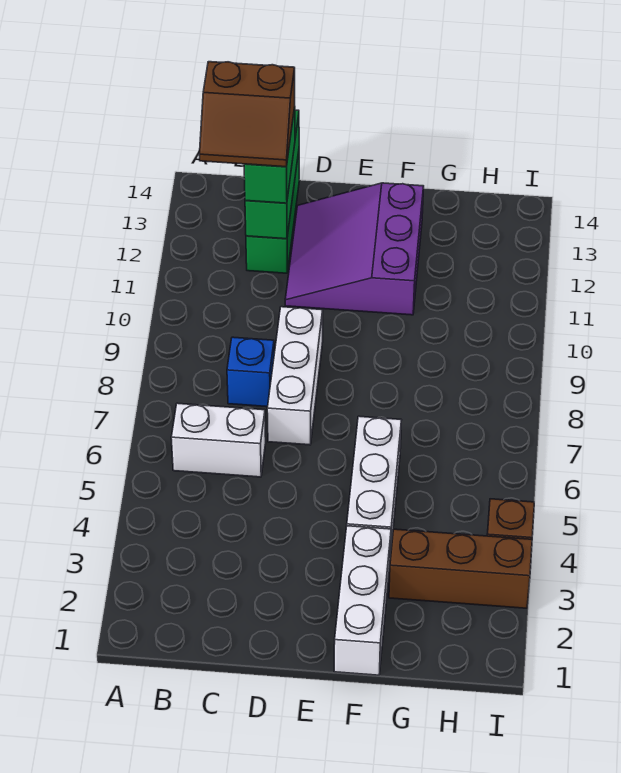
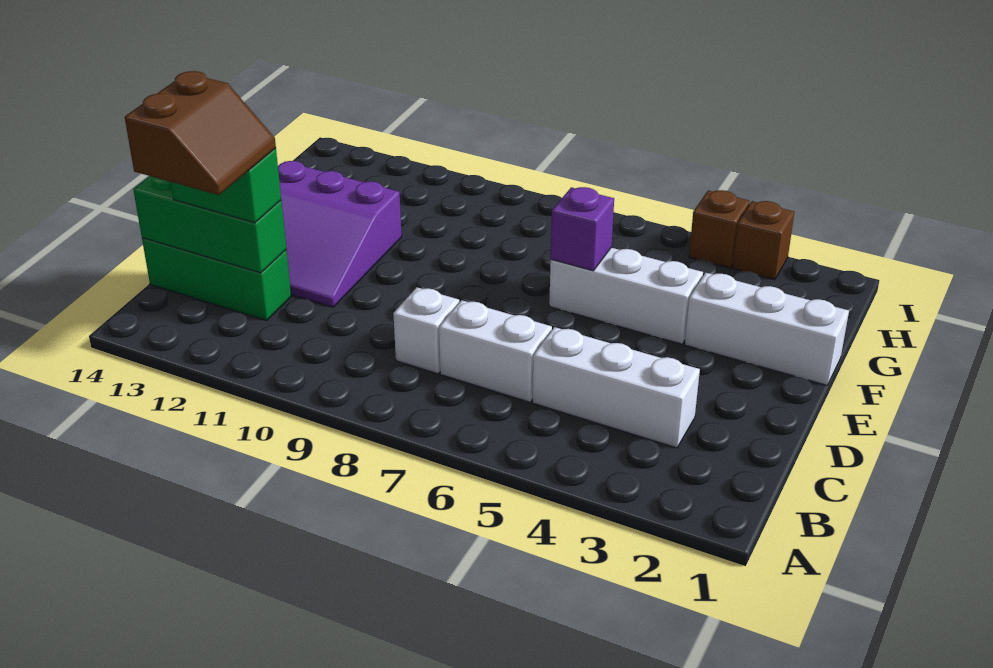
white brick B6:C6 level 1 -> white brick C6:C7 level 1
blue brick C8 level 1 -> white brick C8 level 1
white brick D7:D9 level 1 -> white brick C3:C5 level 1
none -> purple brick F6 level 2
brown brick G3:I3 level 1 -> brown brick I3 level 1

